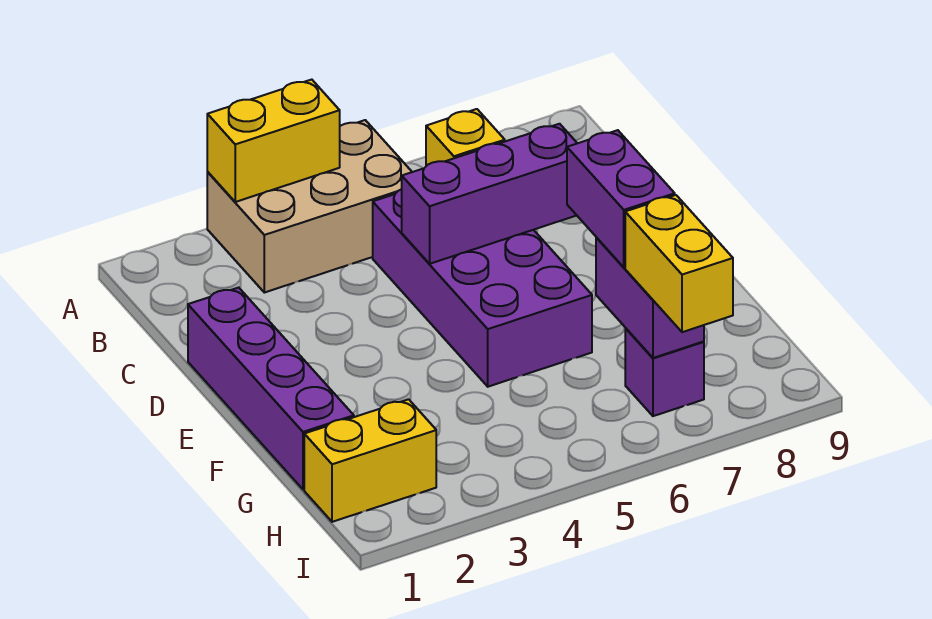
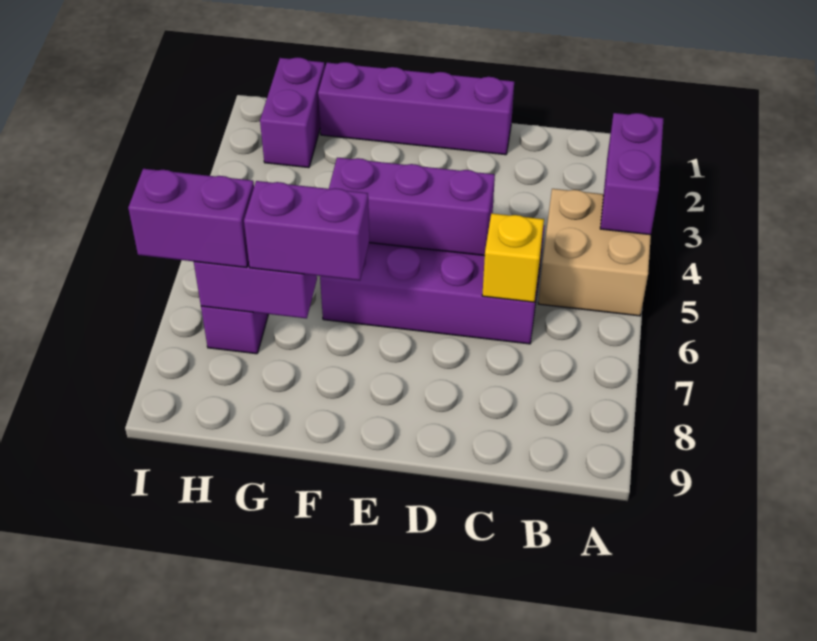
tan brick A3:B5 level 1 -> tan brick A4:B5 level 1
yellow brick A3:A4 level 2 -> purple brick A3:A4 level 2
purple brick D5:D7 level 2 -> purple brick D5:F5 level 2
yellow brick H1:H2 level 1 -> purple brick H1:H2 level 1
yellow brick H7:I7 level 3 -> purple brick H7:I7 level 3

